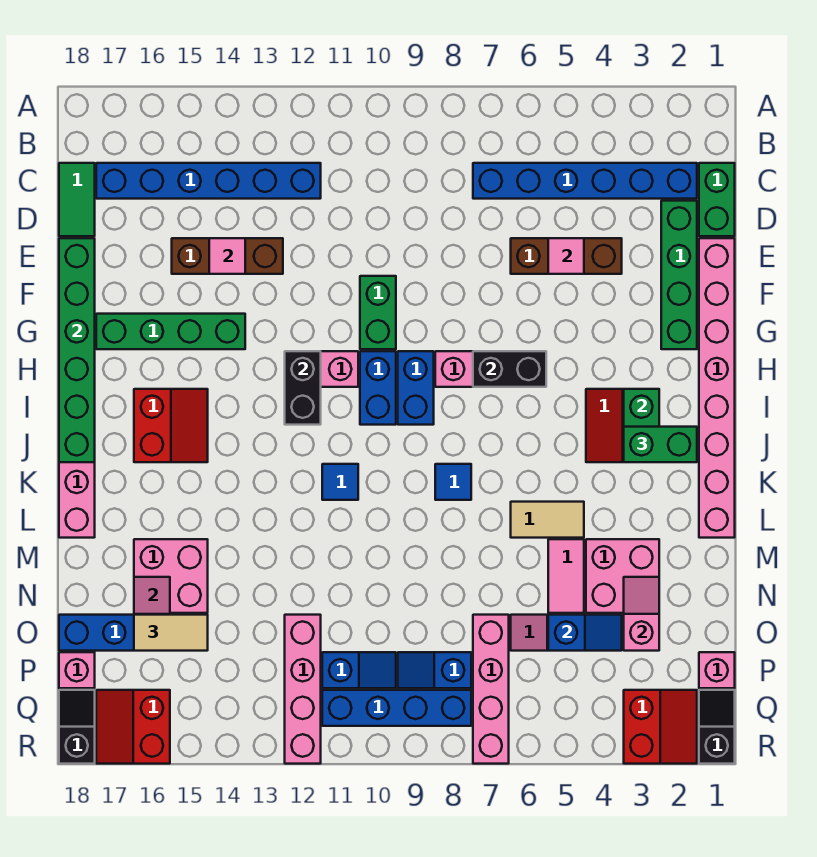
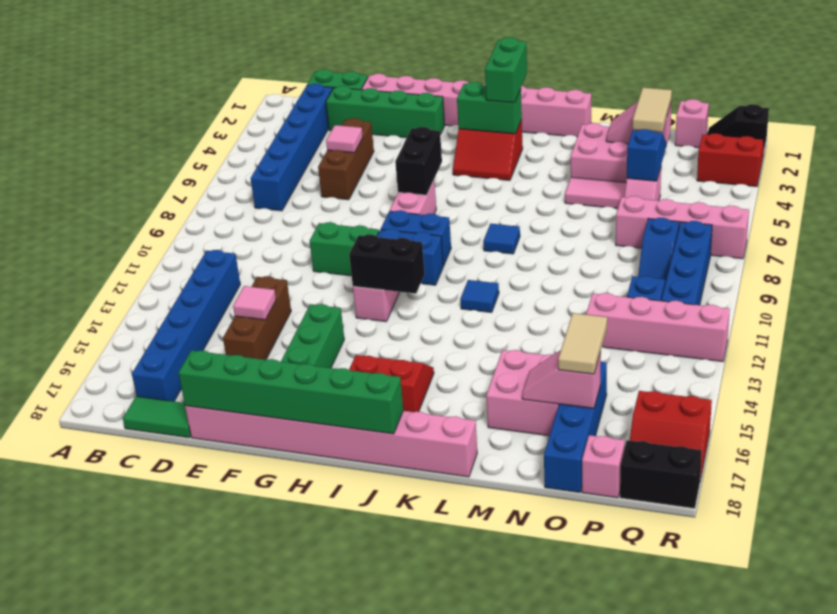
tan tile L5:L6 level 1 -> tan tile O3:O4 level 3
black slope Q18:R18 level 1 top R -> black brick Q18:R18 level 1

